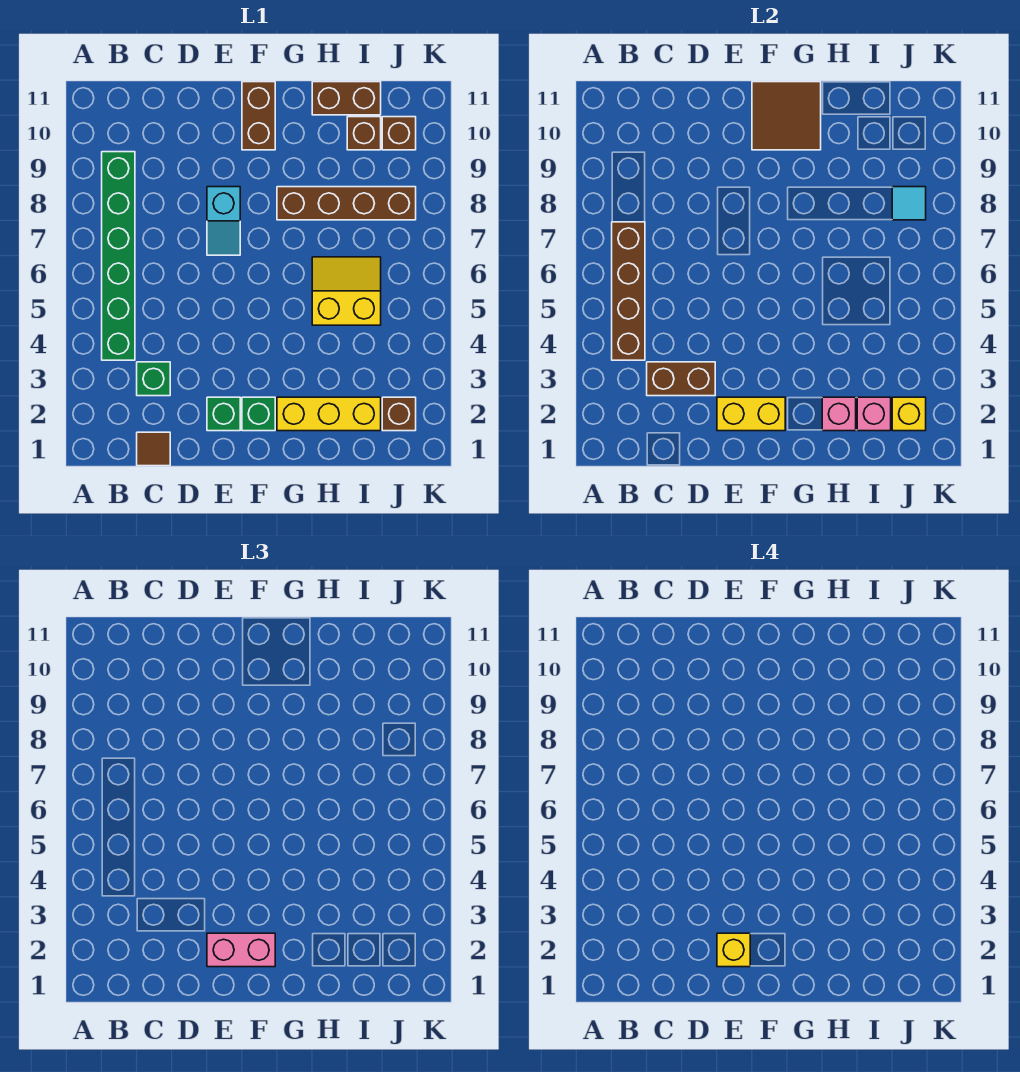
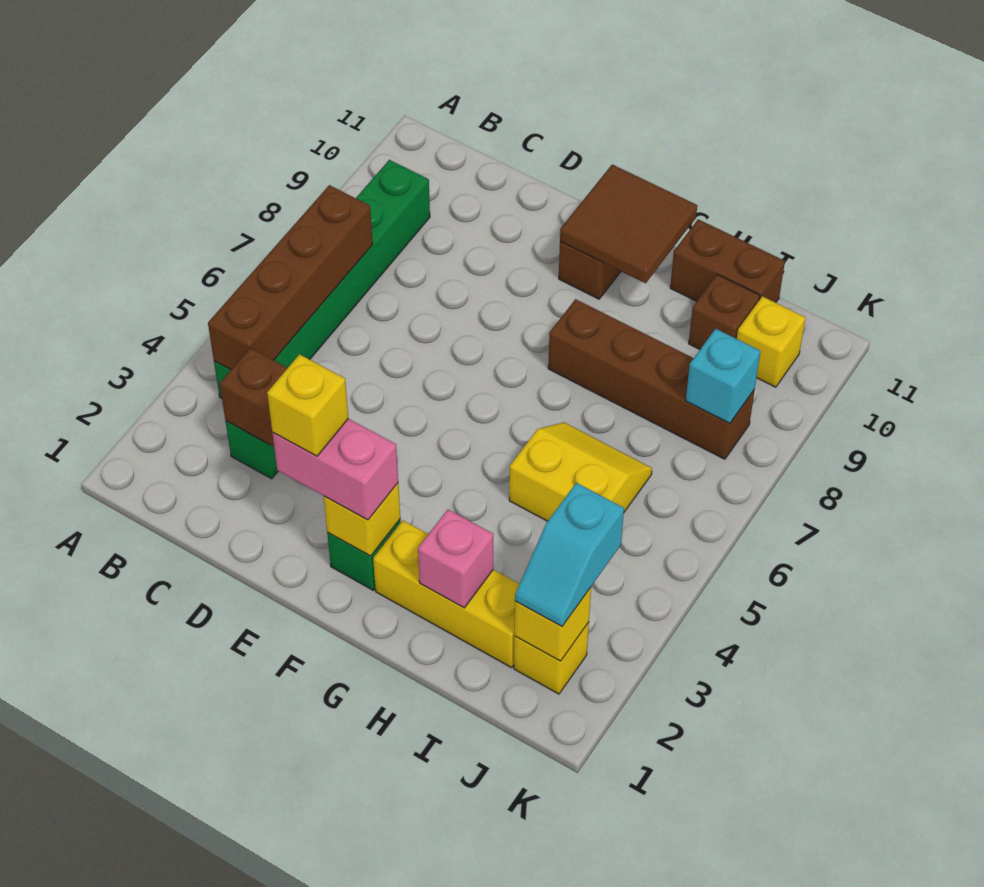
brown tile C1 level 1 -> none
green brick E2 level 1 -> none
yellow brick E2:F2 level 2 -> yellow brick F2 level 2
cyan slope E7:E8 level 1 top 8 -> cyan slope J2:J3 level 3 top 3
pink brick I2 level 2 -> none
brown brick J2 level 1 -> yellow brick J2 level 1
cyan tile J8 level 2 -> cyan brick J8 level 2
brown brick J10 level 1 -> yellow brick J10 level 1

